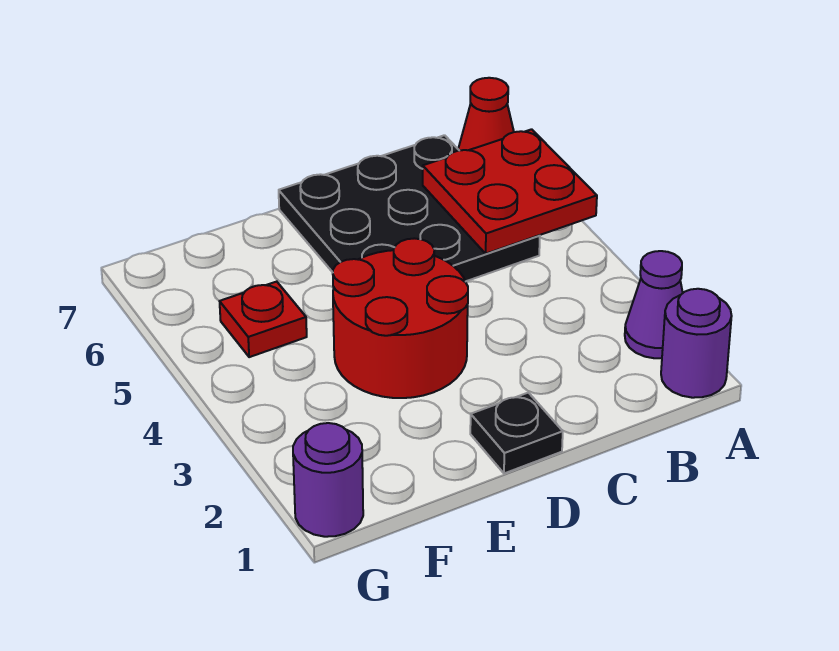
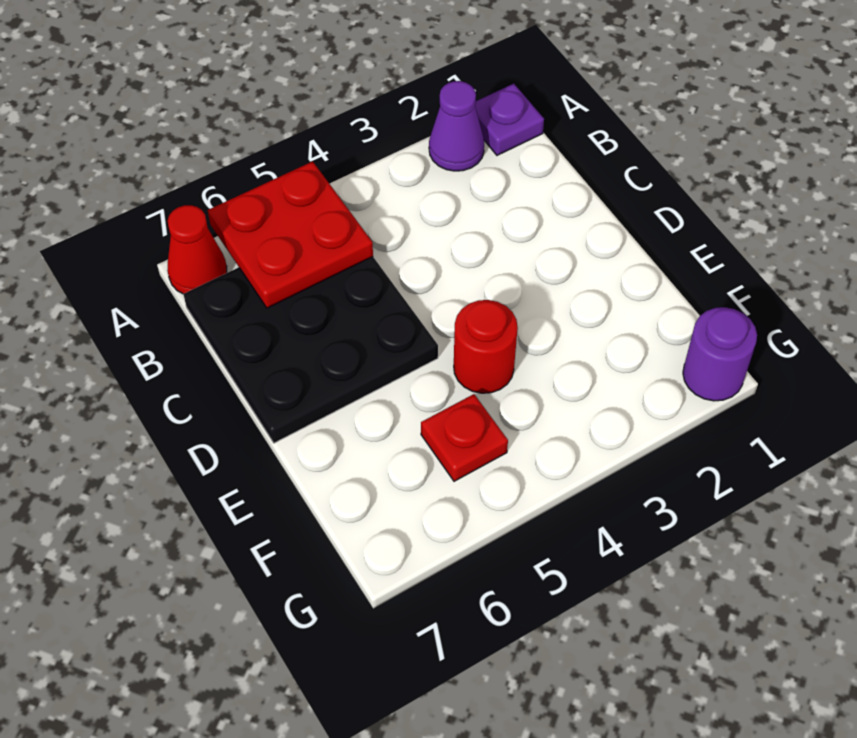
purple round brick A1 level 1 -> purple plate A1 level 1
black plate D1 level 1 -> none
red round brick D3:E4 level 1 -> red round brick E4 level 1

